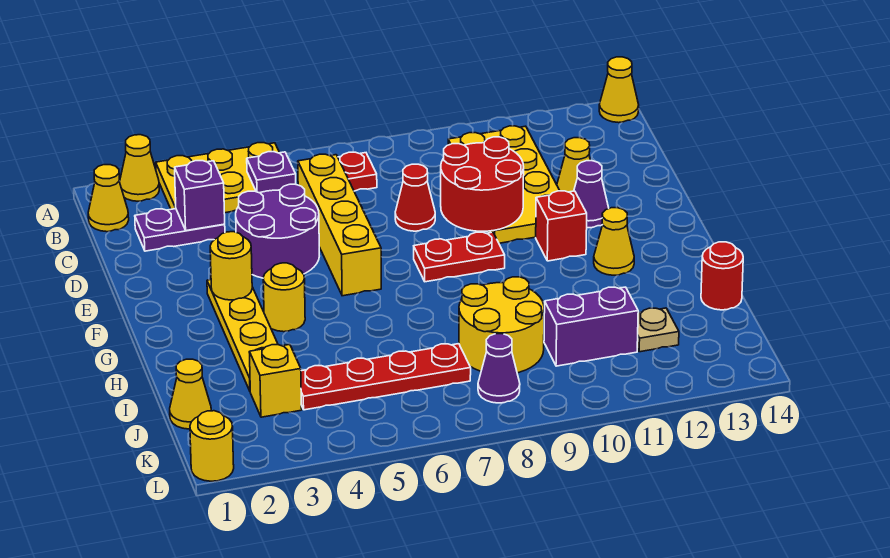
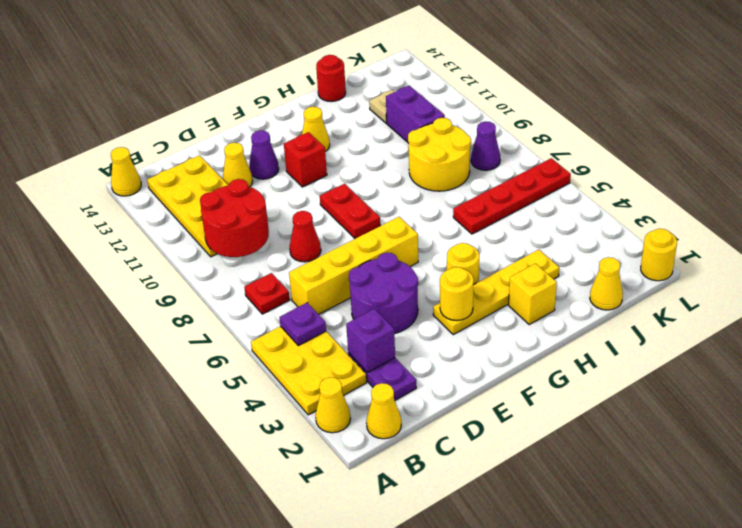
yellow plate B10:E11 level 1 -> yellow plate B10:C13 level 1
red round brick D9:E10 level 2 -> red round brick B9:C10 level 2
yellow brick J3 level 1 -> yellow brick H2 level 1
red plate J4:J7 level 1 -> red plate I6:L6 level 1

